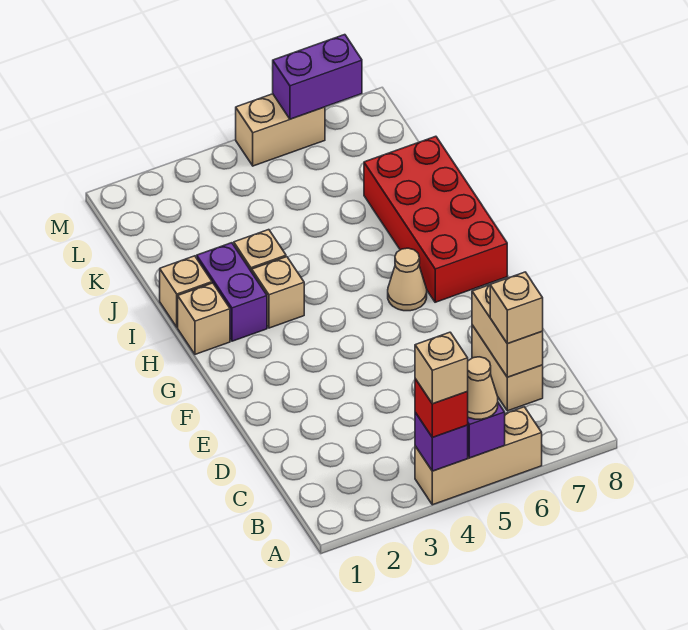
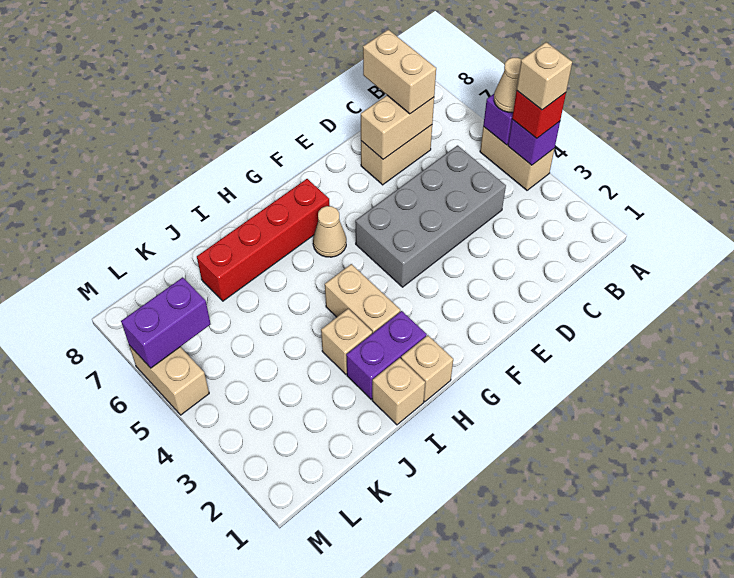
tan brick A4:A6 level 1 -> tan brick A4:A5 level 1
none -> grey brick C4:F5 level 1
tan brick C7 level 3 -> tan brick C7:C8 level 3
red brick G7:J8 level 1 -> red brick G7:J7 level 1
tan brick H3 level 1 -> tan brick H3:H4 level 1
purple brick M6:M7 level 2 -> purple brick L6:M6 level 2

